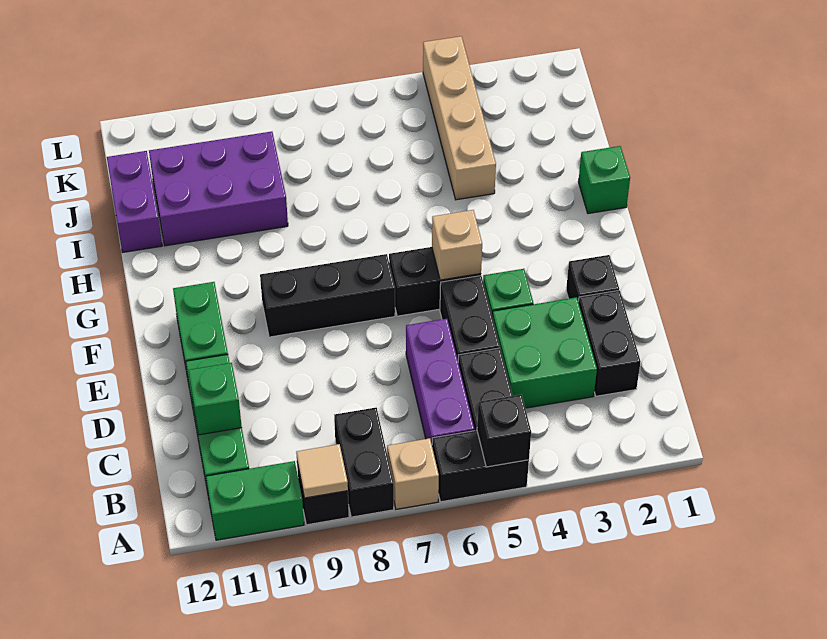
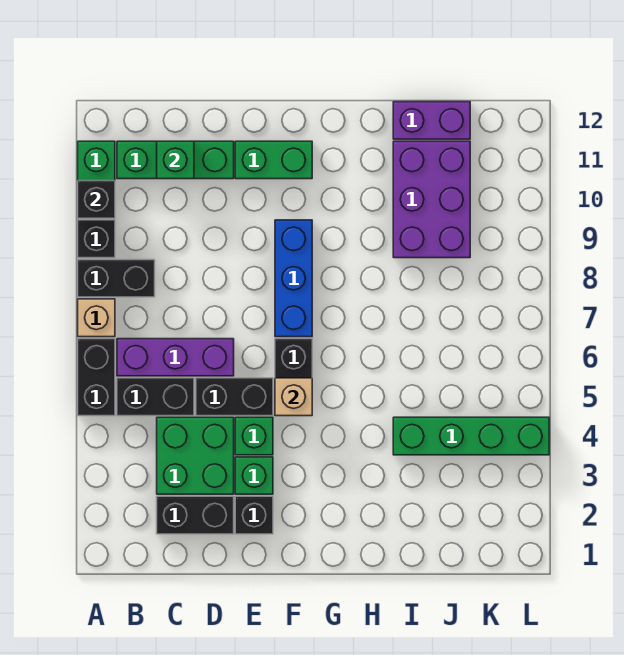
black brick A5 level 2 -> black brick A10 level 2
tan tile A9 level 2 -> none
black brick F7:F9 level 1 -> blue brick F7:F9 level 1
green brick H1 level 1 -> green brick E3 level 1
tan brick I4:L4 level 1 -> green brick I4:L4 level 1

